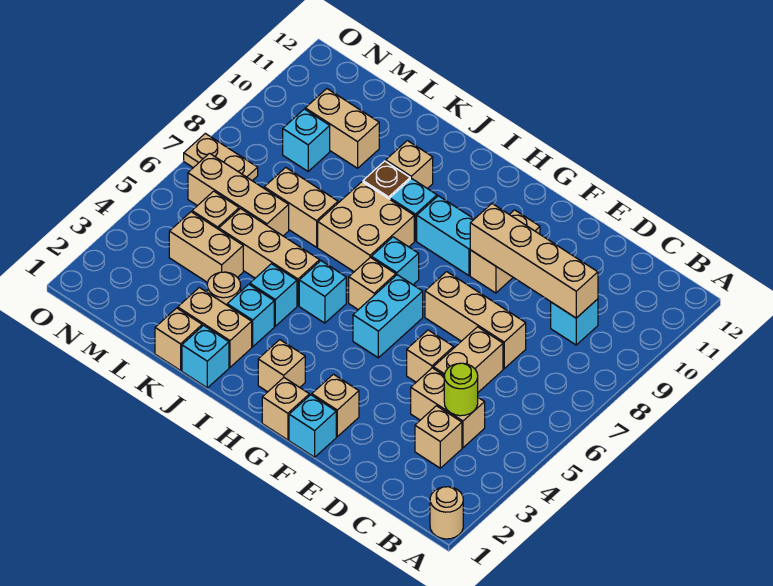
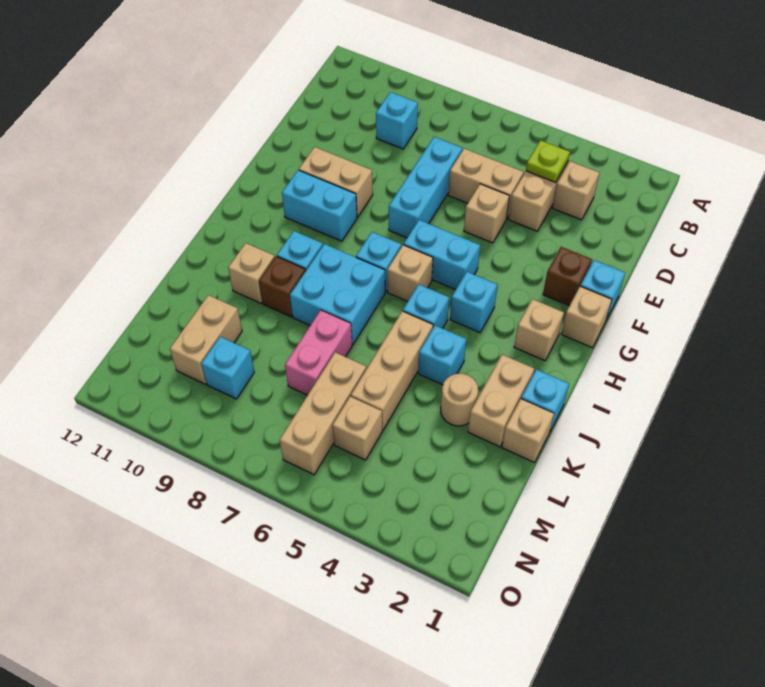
tan round brick A1 level 1 -> none
lime round brick C4 level 2 -> lime plate C4 level 2
tan brick C9:F9 level 2 -> none
tan brick D7:F7 level 1 -> cyan brick D7:F7 level 1
tan brick F2 level 1 -> brown brick F2 level 1
cyan brick G9:H9 level 1 -> cyan brick G9:G10 level 1
tan brick I7:J8 level 1 -> cyan brick I7:J8 level 1
cyan brick J3 level 1 -> cyan brick H4 level 1
tan brick K7:L7 level 1 -> pink brick K7:L7 level 1
tan brick L4:M4 level 1 -> none
tan plate N7:O7 level 1 -> none

